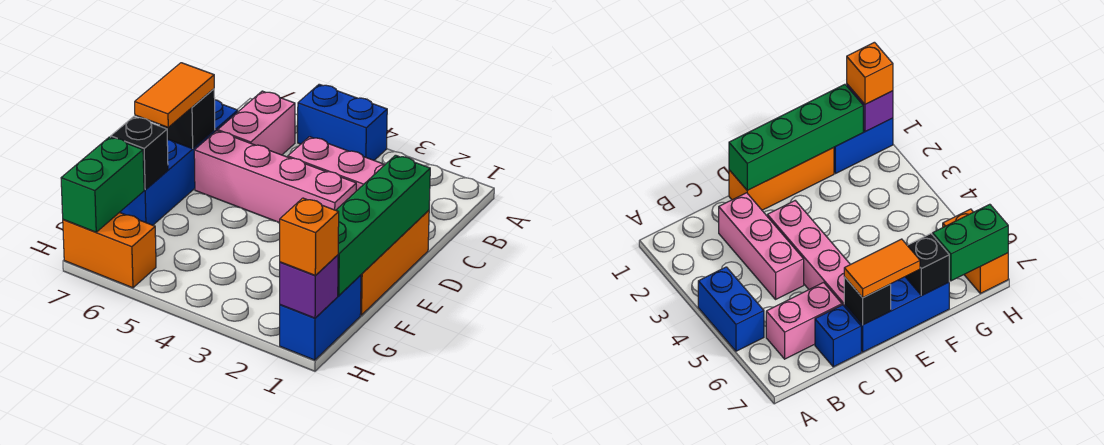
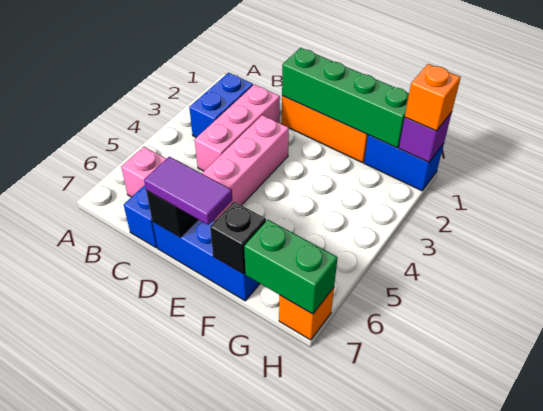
blue brick A4:A5 level 1 -> blue brick B2:B3 level 1
orange tile D7:E7 level 3 -> purple tile D7:E7 level 3
orange brick H6:H7 level 1 -> orange brick H7 level 1

